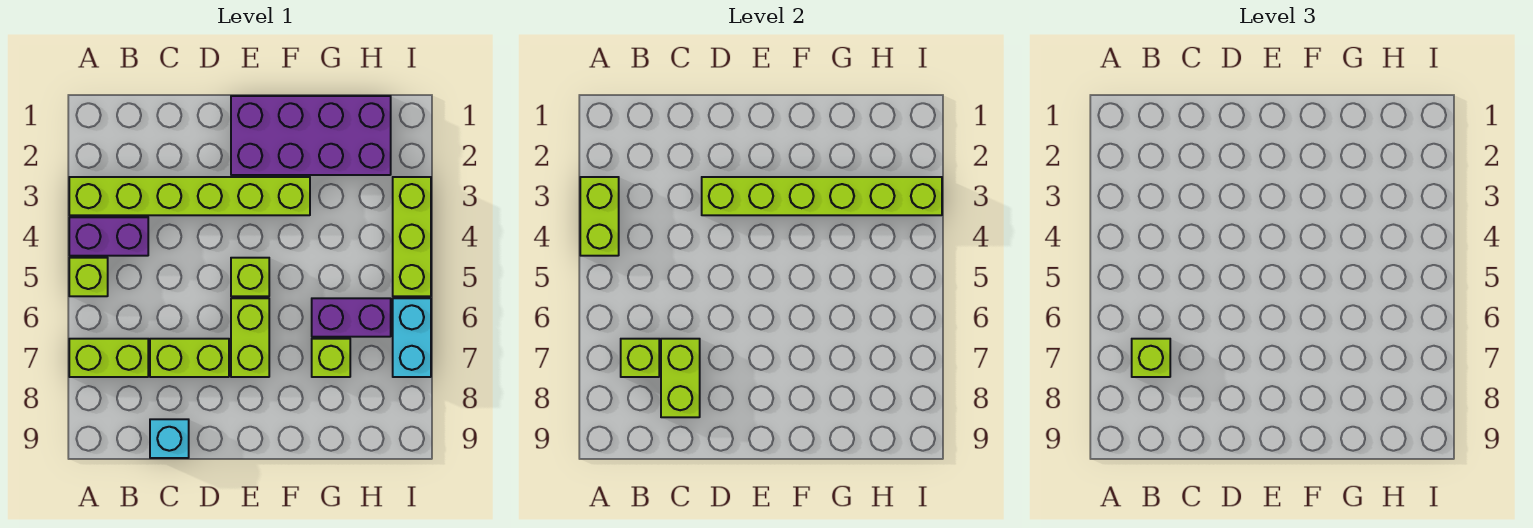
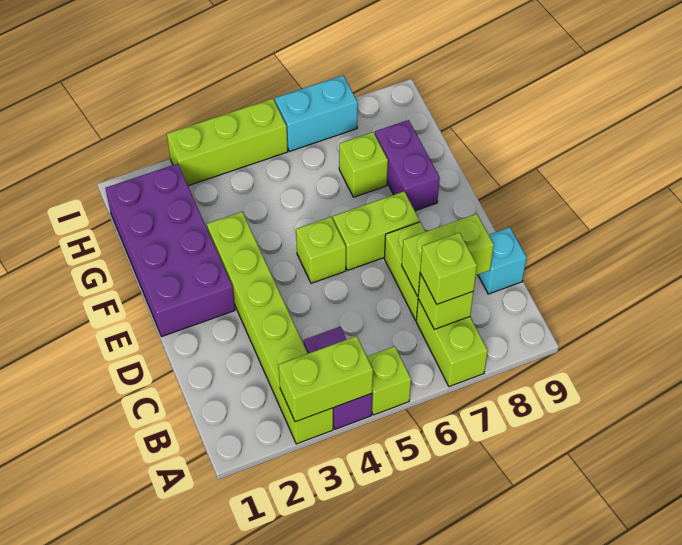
lime brick D3:I3 level 2 -> none
purple brick G6:H6 level 1 -> purple brick F8:G8 level 1

